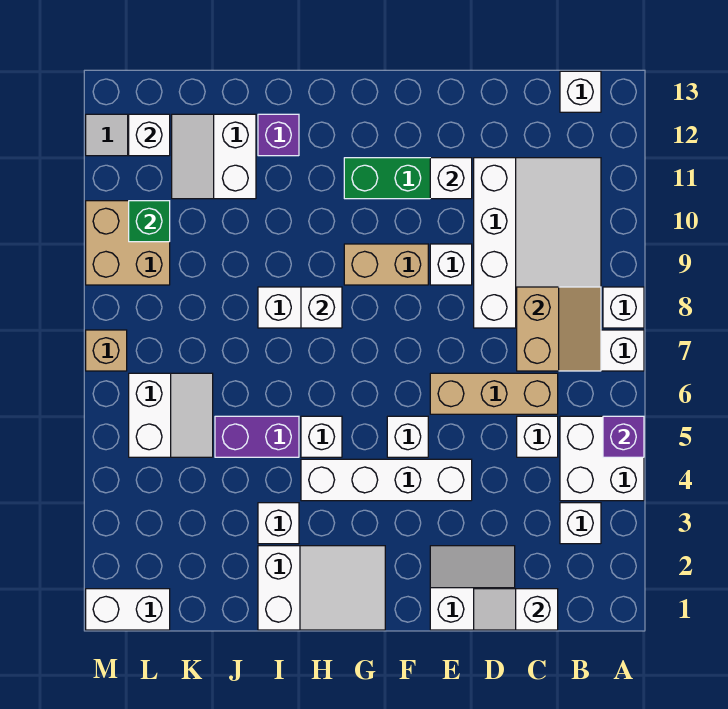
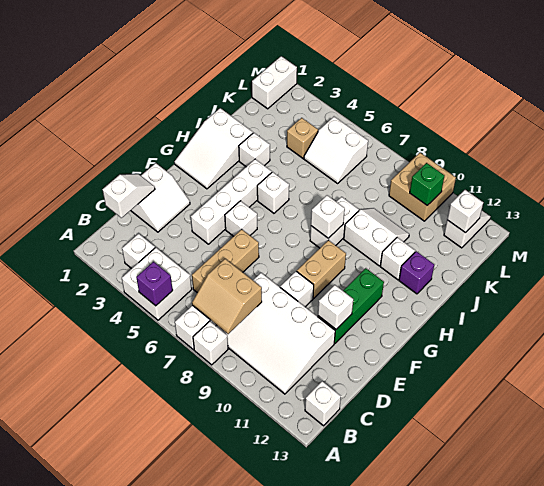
white brick C5 level 1 -> white brick I11 level 1
purple brick I5:J5 level 1 -> none
white slope J11:K12 level 1 top J -> white slope I9:J10 level 1 top I
tan brick M7 level 1 -> tan brick K4 level 1

